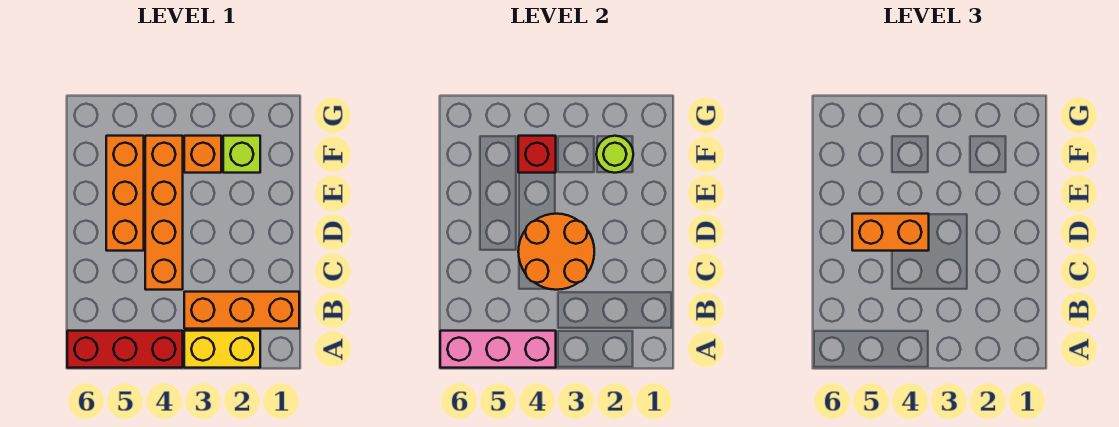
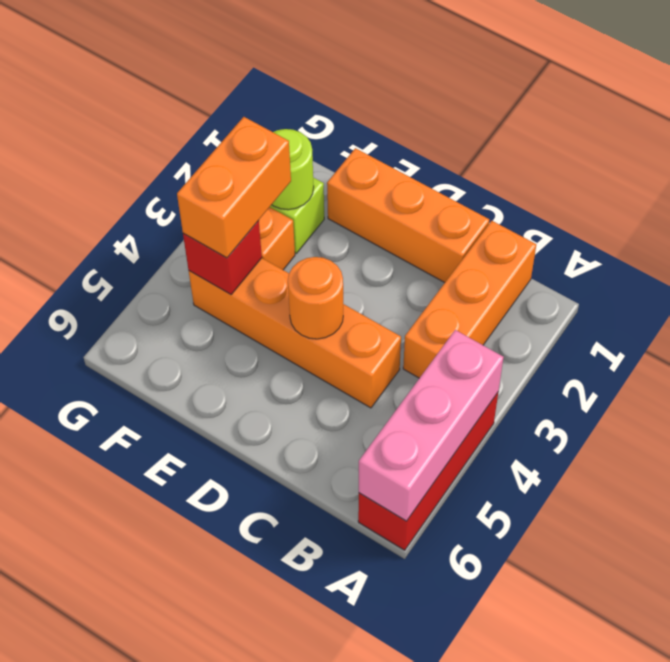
yellow brick A2:A3 level 1 -> none
orange round brick C3:D4 level 2 -> orange round brick D4 level 2
orange brick D4:D5 level 3 -> orange brick F3:F4 level 3
orange brick D5:F5 level 1 -> orange brick C1:E1 level 1

